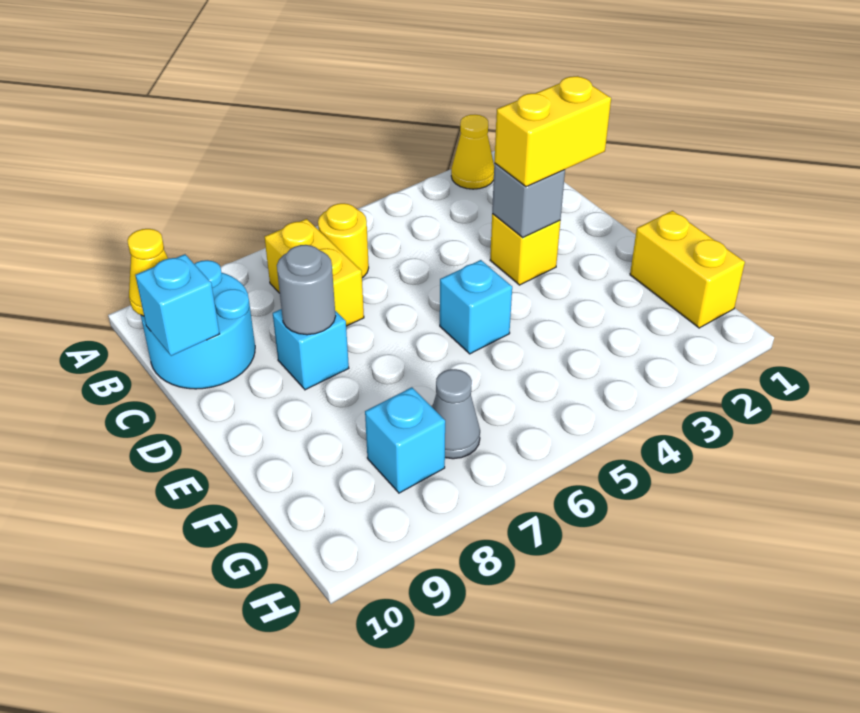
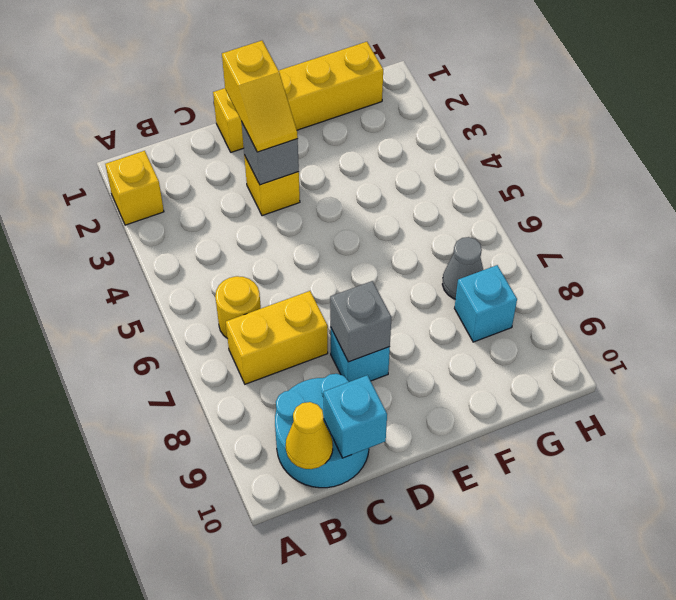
yellow cone A2 level 1 -> yellow brick A2 level 1
yellow brick D2:D3 level 3 -> yellow slope D2:D3 level 3 top 2
grey round brick D8 level 2 -> grey brick D8 level 2
cyan brick E5 level 1 -> none
yellow brick F1:G1 level 1 -> yellow brick D1:G1 level 1

